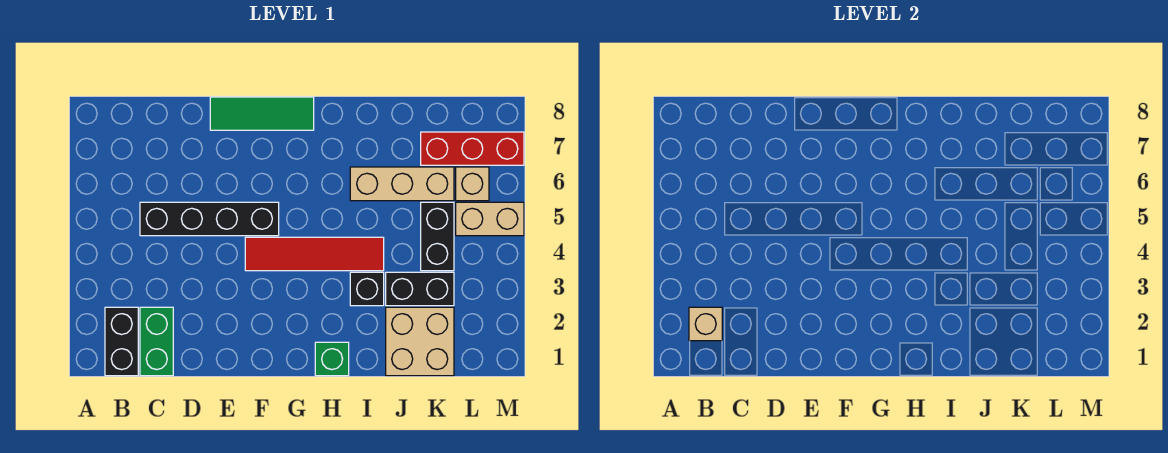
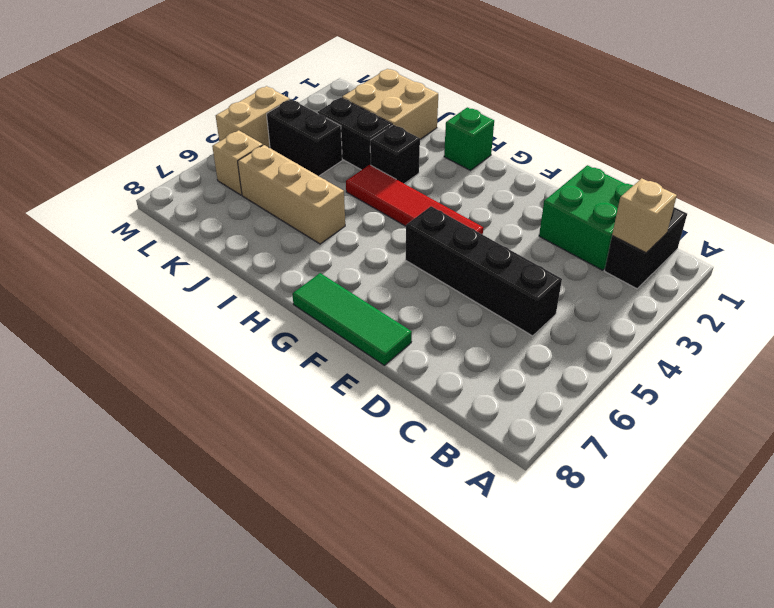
green brick C1:C2 level 1 -> green brick C1:D2 level 1
black brick K4:K5 level 1 -> black brick K4:L4 level 1
red brick K7:M7 level 1 -> none
tan brick L5:M5 level 1 -> tan brick M4:M5 level 1

